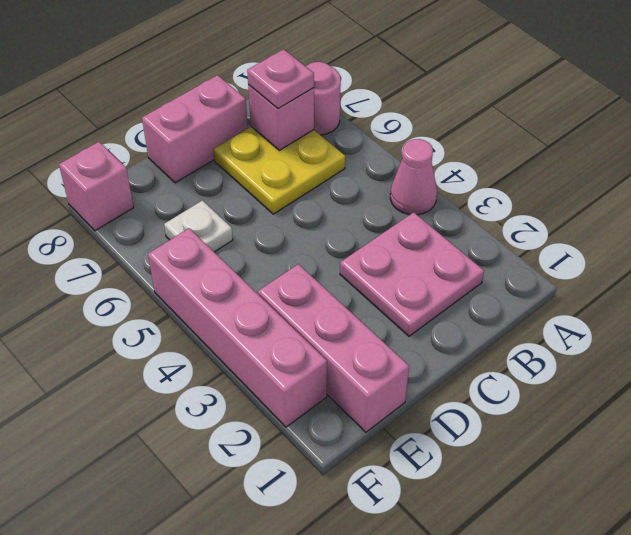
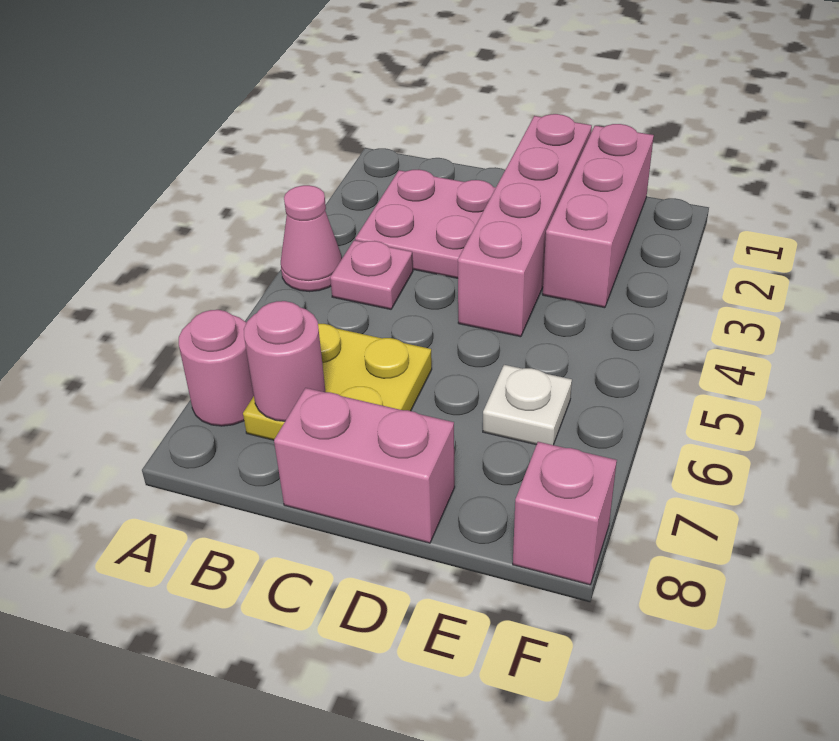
pink brick B7 level 2 -> pink round brick B7 level 2
pink plate B7 level 3 -> pink plate B4 level 1
pink brick F2:F5 level 1 -> pink brick D1:D4 level 1

